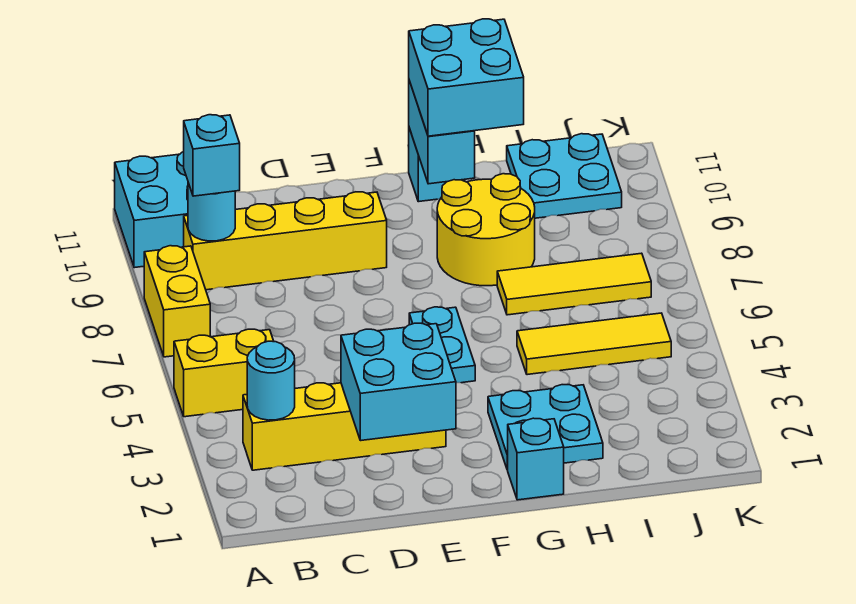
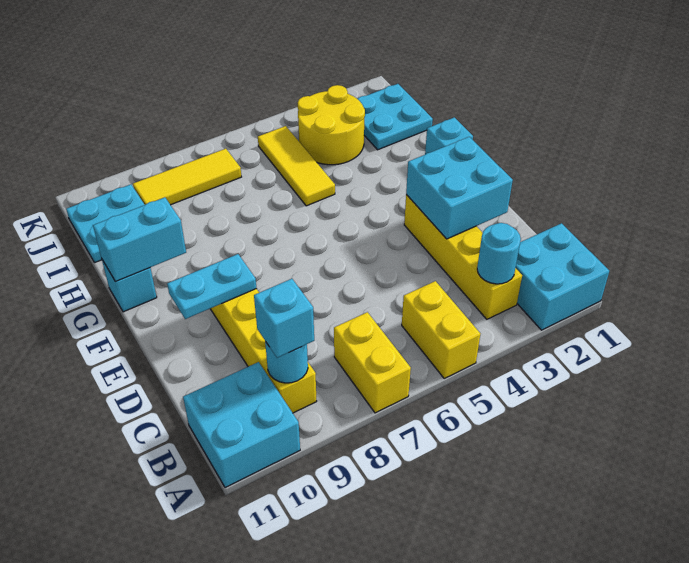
yellow brick A7:A8 level 1 -> yellow brick A7:B7 level 1
cyan plate F5:F6 level 1 -> cyan plate E9:E10 level 2
cyan plate G2:H3 level 1 -> cyan plate I1:J2 level 1
yellow round brick G8:H9 level 1 -> yellow round brick I3:J4 level 1
cyan brick G10:H11 level 3 -> cyan brick A1:B2 level 1
yellow tile H7:J7 level 1 -> yellow tile J7:J9 level 1

